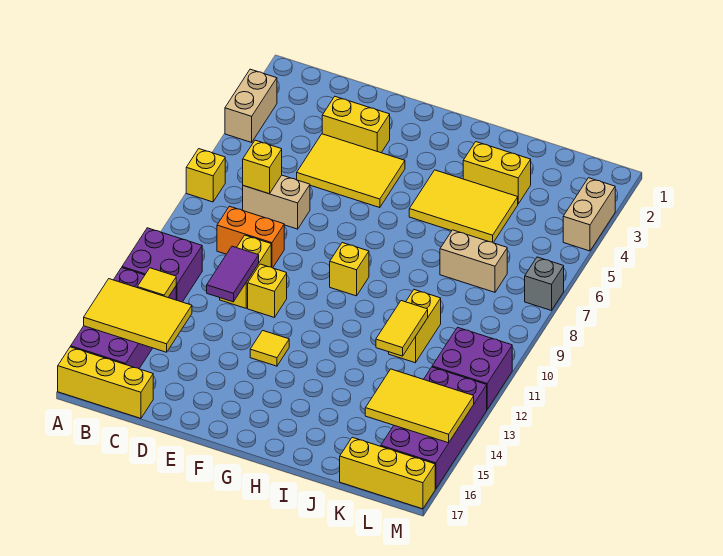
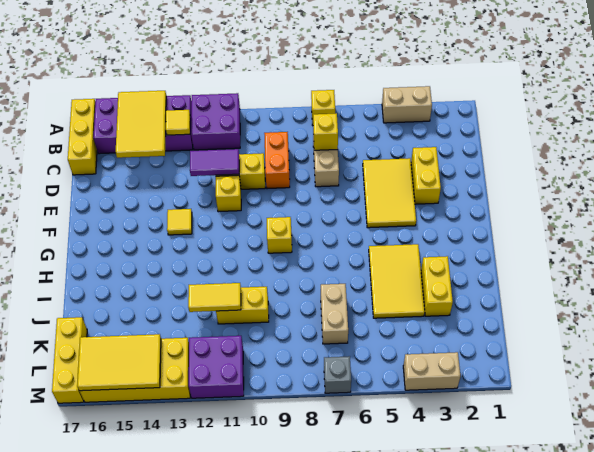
yellow tile K14:M15 level 2 -> yellow tile L14:M16 level 2
purple brick L13:M16 level 1 -> yellow brick L13:M16 level 1

